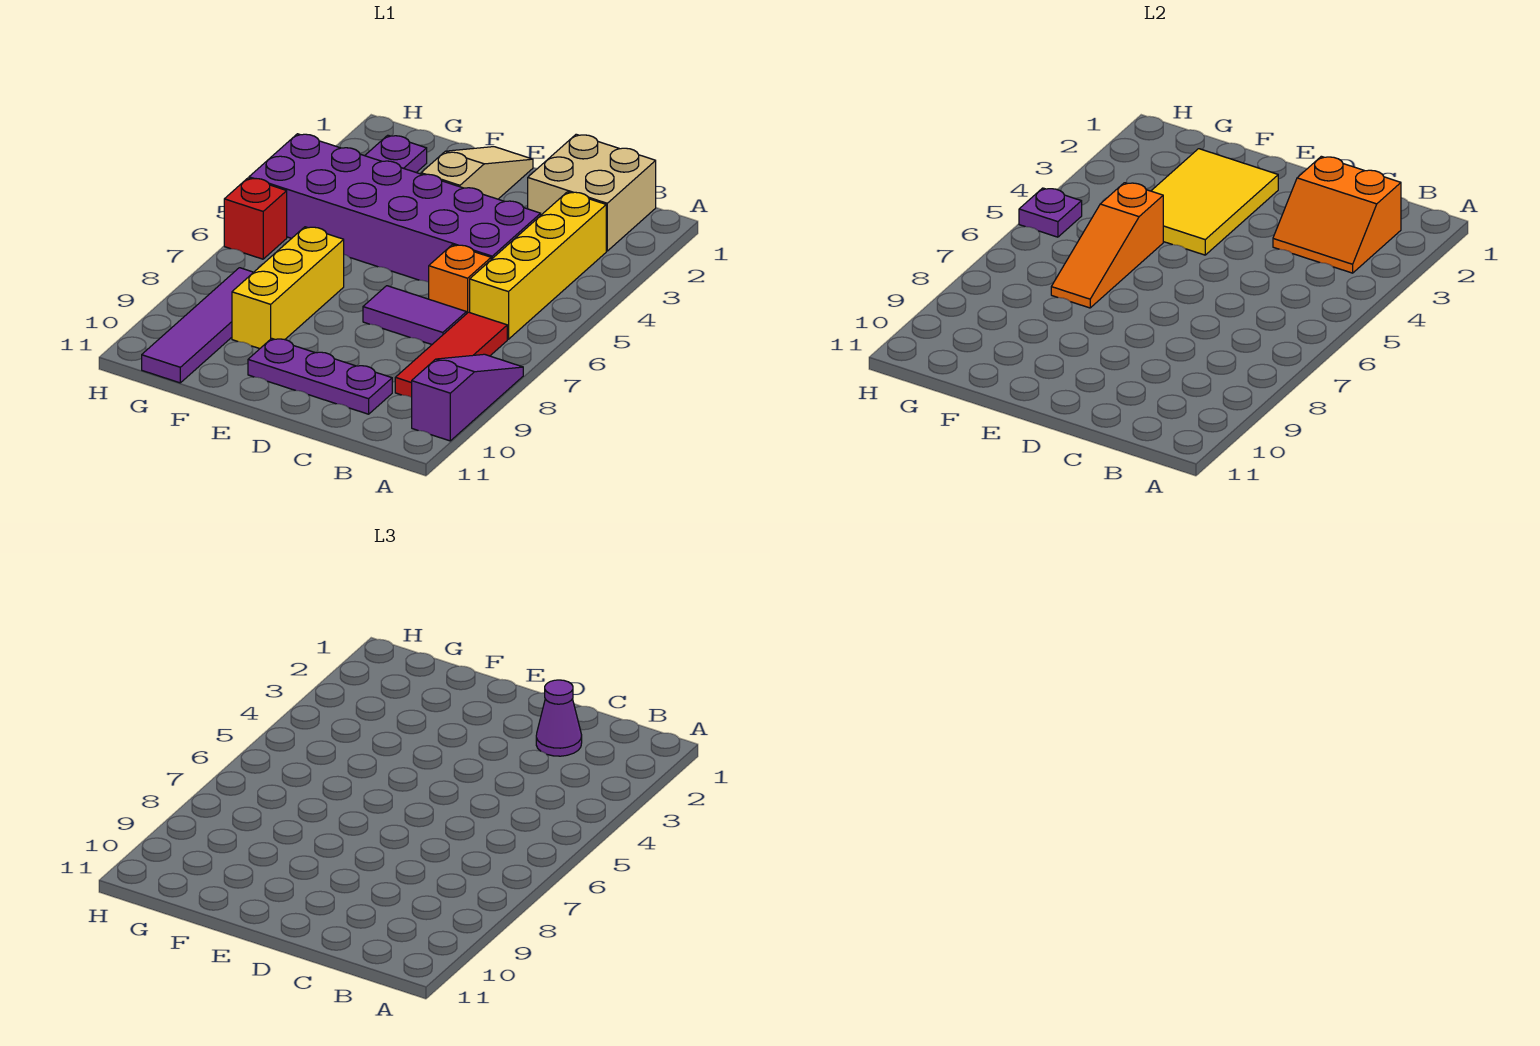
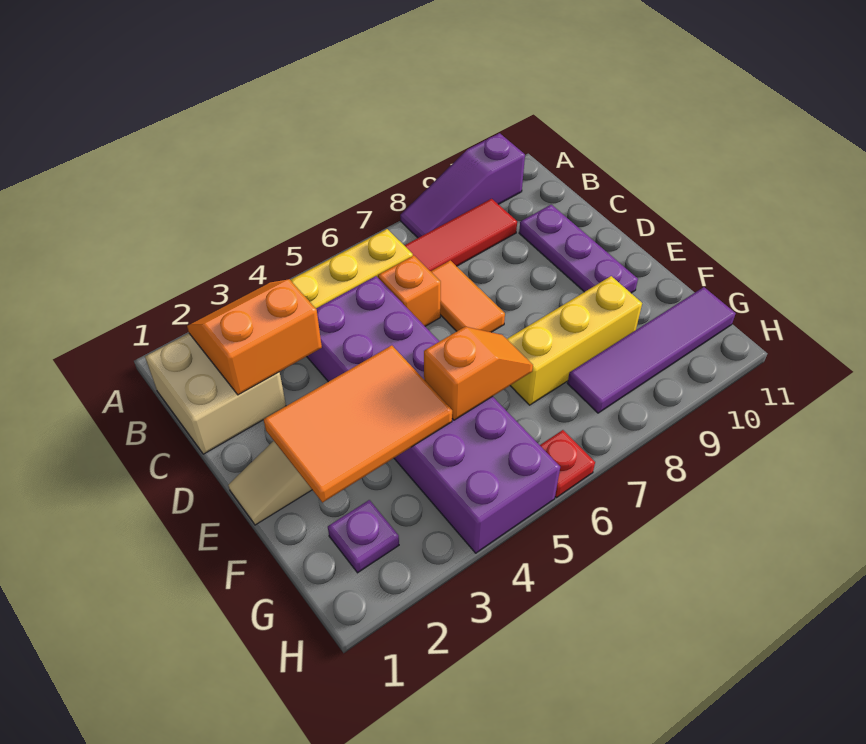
orange slope B2:C3 level 2 top 2 -> orange slope B2:C3 level 2 top C
purple cone C2 level 3 -> none
purple tile C7:D7 level 1 -> orange tile C7:D7 level 1
yellow tile E2:F4 level 2 -> orange tile E2:F4 level 2
orange slope F5:F7 level 2 top 5 -> orange slope F5:F6 level 2 top 5
purple plate H5 level 2 -> none
red brick H6 level 1 -> red plate H6 level 1

